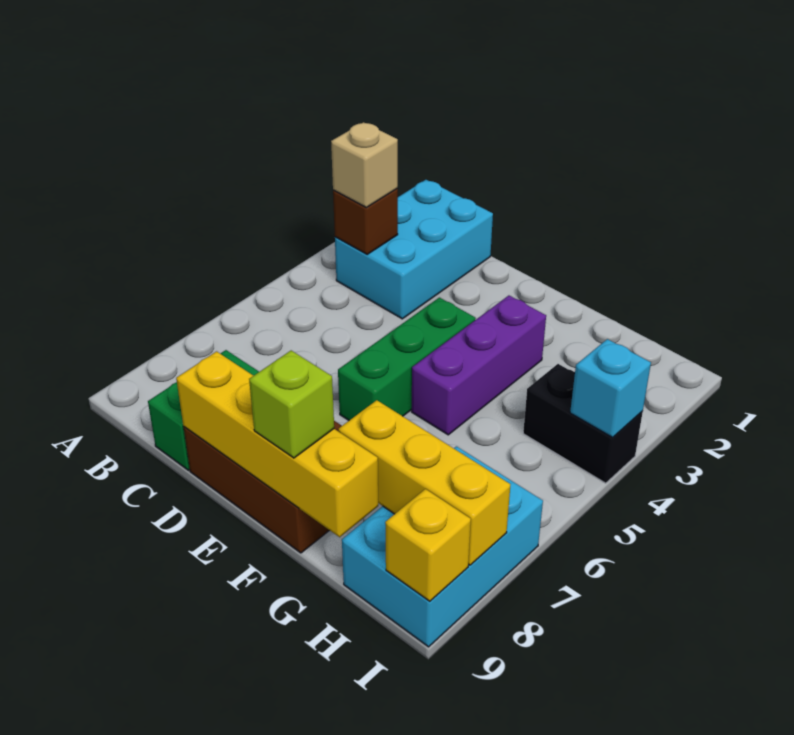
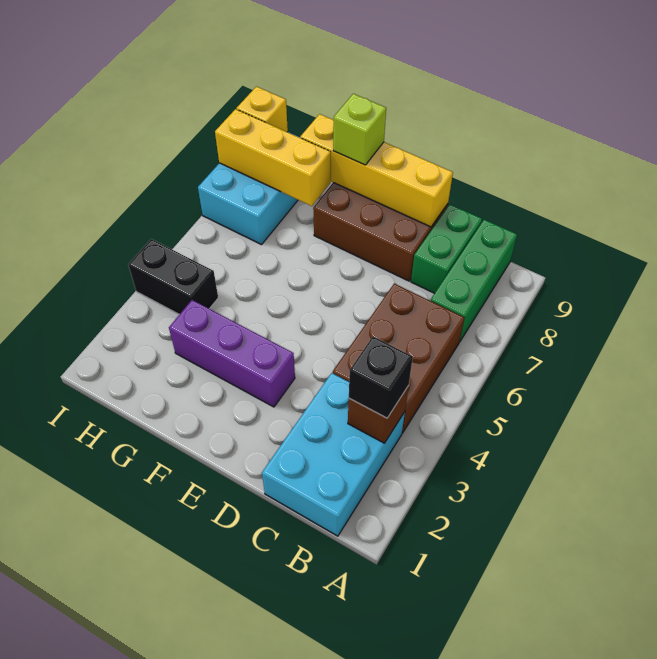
tan brick B3 level 3 -> black brick B3 level 3
none -> brown brick B4:C6 level 1
green brick E4:E6 level 1 -> green brick B7:B9 level 1
purple brick F3:F5 level 1 -> purple brick E3:G3 level 1
cyan brick I4 level 2 -> none

